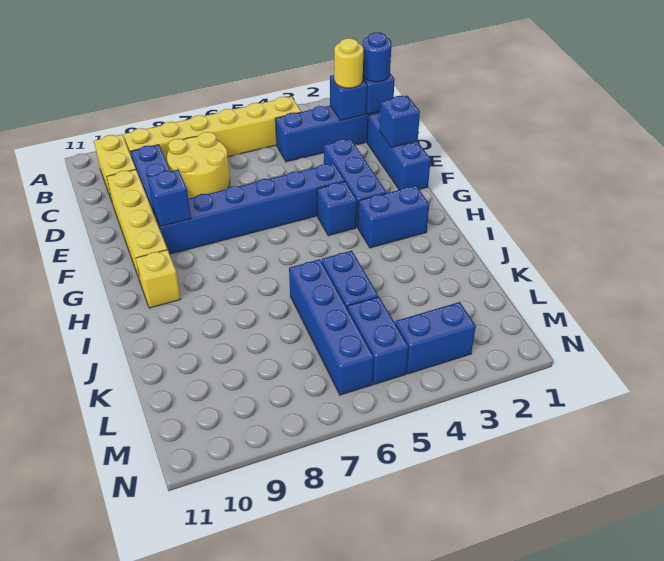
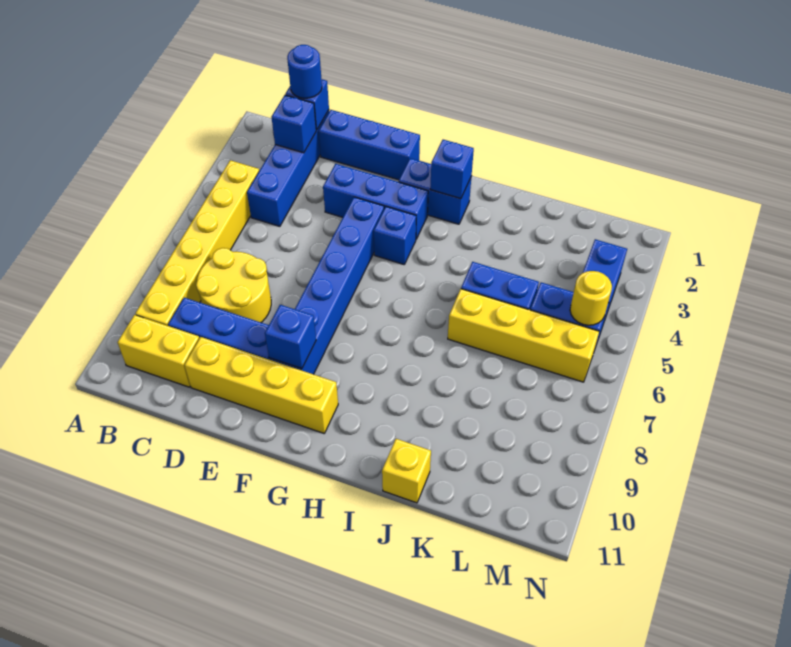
yellow round brick C2 level 3 -> yellow round brick M5 level 2
blue brick E1 level 2 -> blue brick H2 level 2
blue brick H2:H3 level 1 -> blue brick G2:H2 level 1
yellow brick H10 level 1 -> yellow brick J11 level 1
blue brick J6:M6 level 1 -> yellow brick J6:M6 level 1

